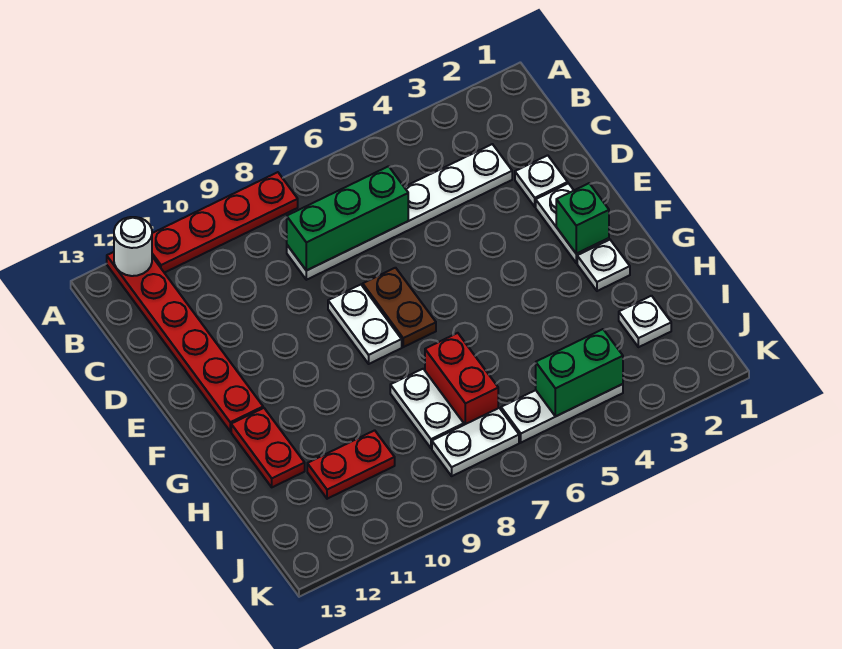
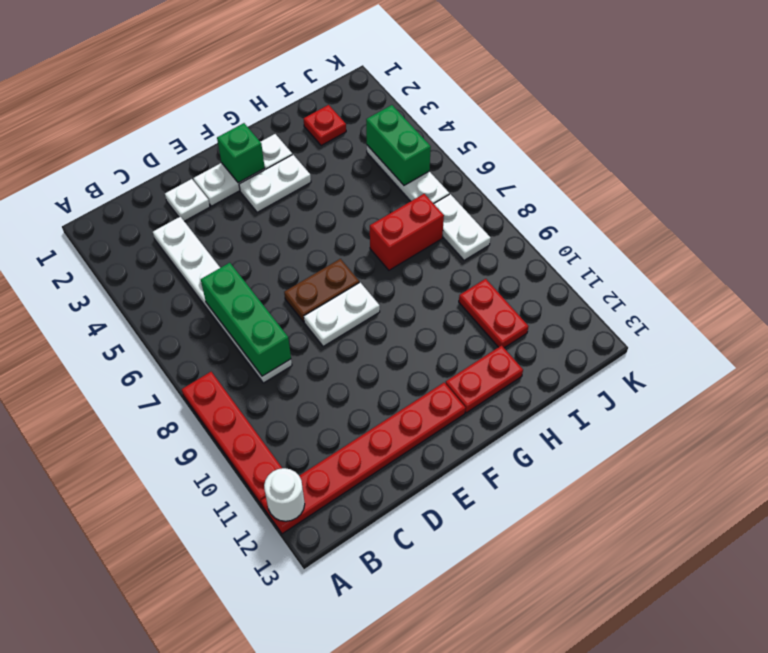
white plate H8:I8 level 1 -> white plate F3:G3 level 1
white plate I2 level 1 -> red plate I2 level 1

